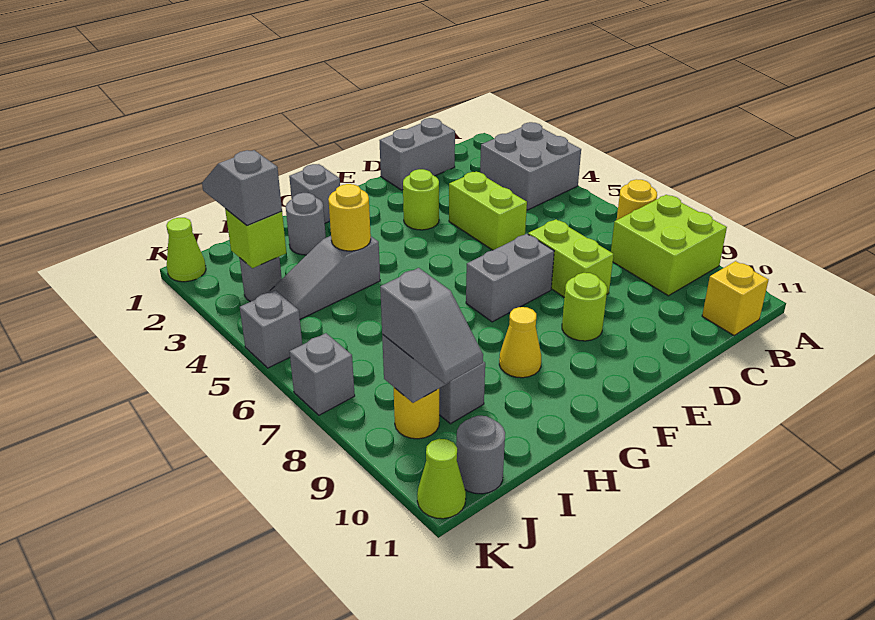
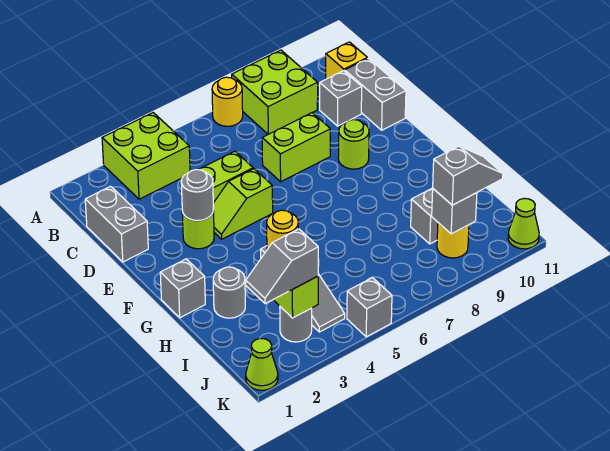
grey brick A3:B4 level 1 -> lime brick A3:B4 level 1
none -> lime slope E4:E5 level 1 top 5
grey brick E7:F7 level 1 -> grey brick C11:D11 level 1
yellow cone G9 level 1 -> none
grey round brick J11 level 1 -> grey round brick E3 level 2
grey brick K7 level 1 -> grey brick C10 level 1

